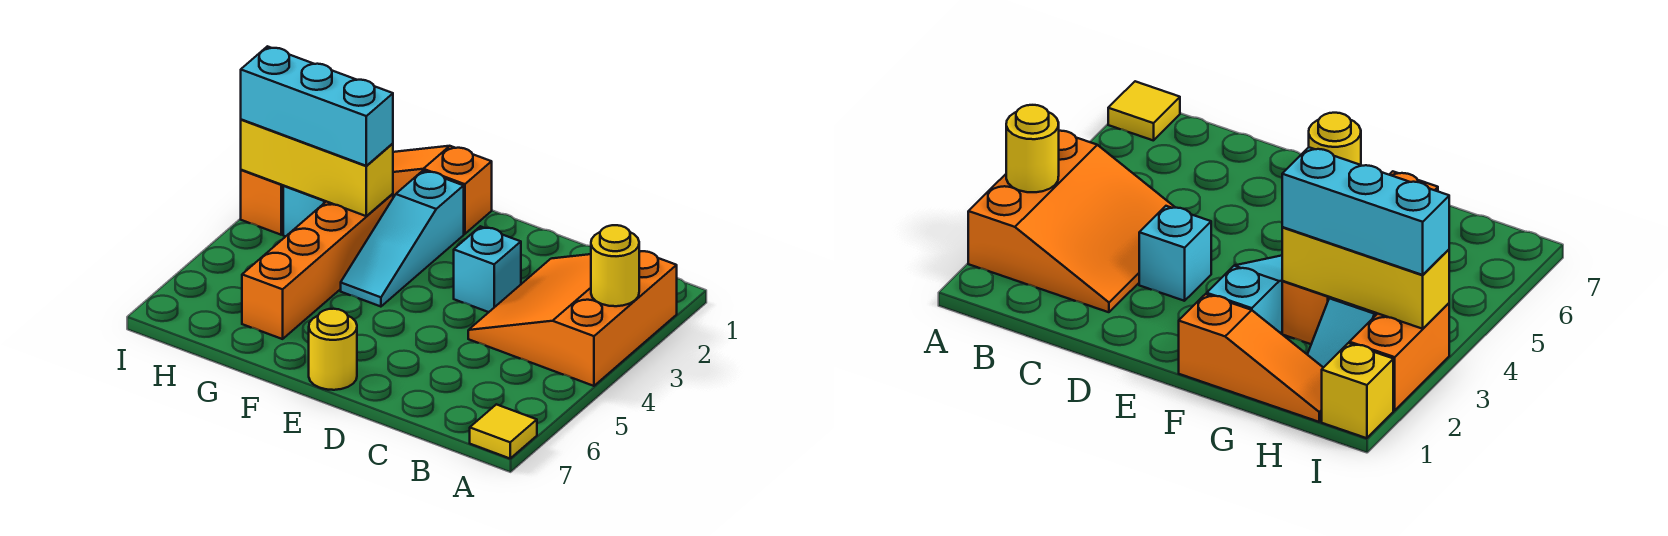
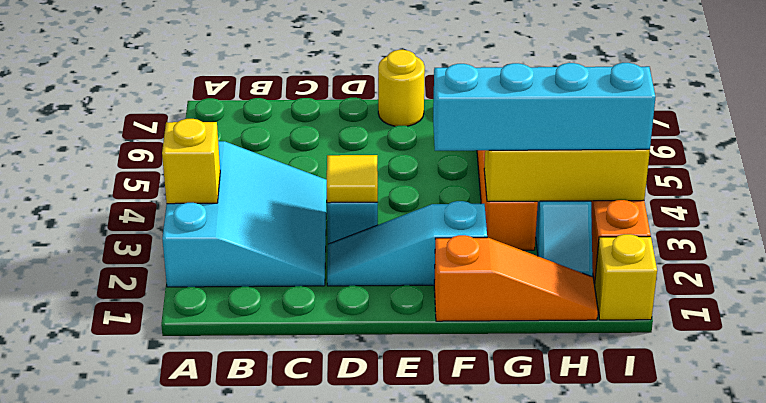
orange slope A2:C4 level 1 top A -> cyan slope A2:C4 level 1 top A
yellow round brick A3 level 2 -> yellow brick A3 level 2
yellow tile A7 level 1 -> yellow tile D3 level 2
cyan slope F2:F4 level 1 top 2 -> cyan slope D2:F2 level 1 top F
cyan brick G3:I3 level 3 -> cyan brick F3:I3 level 3

